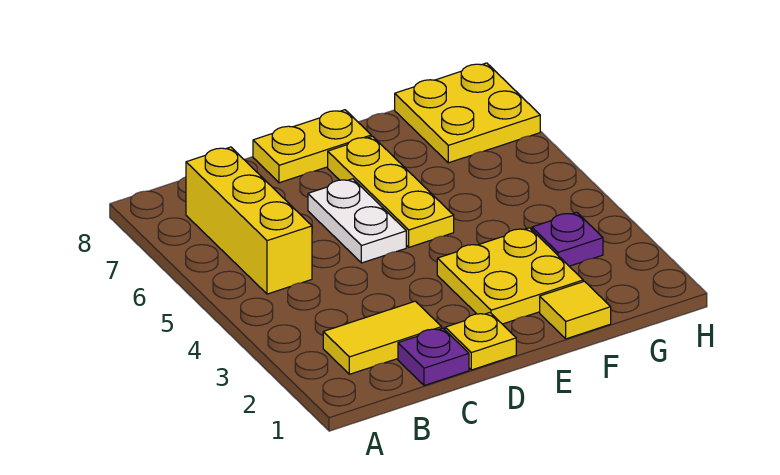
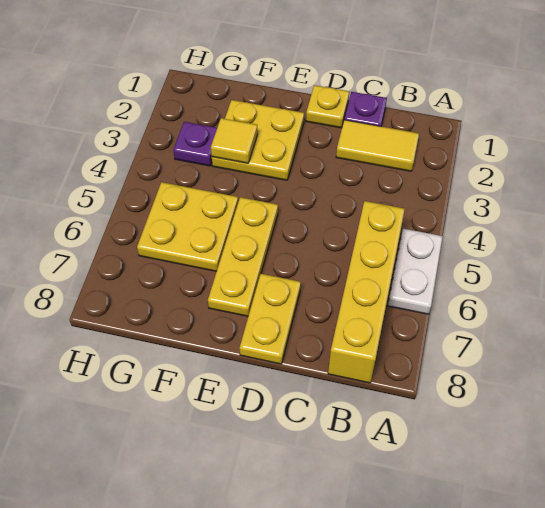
yellow brick B5:B7 level 1 -> yellow brick B5:B8 level 1
white plate D5:D6 level 1 -> white plate A5:A6 level 1
yellow plate D8:E8 level 1 -> yellow plate D7:D8 level 1
yellow tile F1 level 1 -> yellow tile F3 level 2
yellow plate G7:H8 level 1 -> yellow plate F5:G6 level 1

